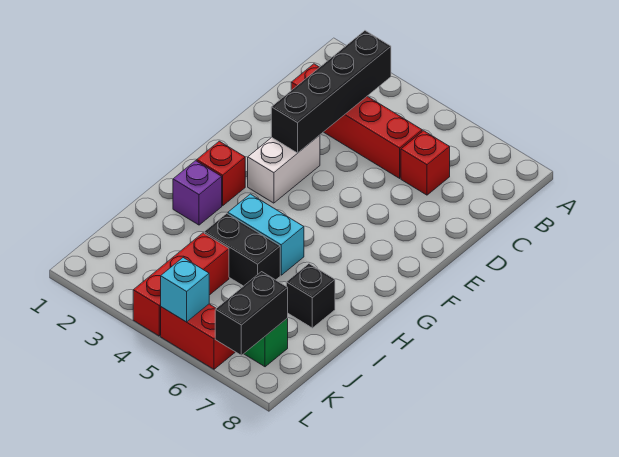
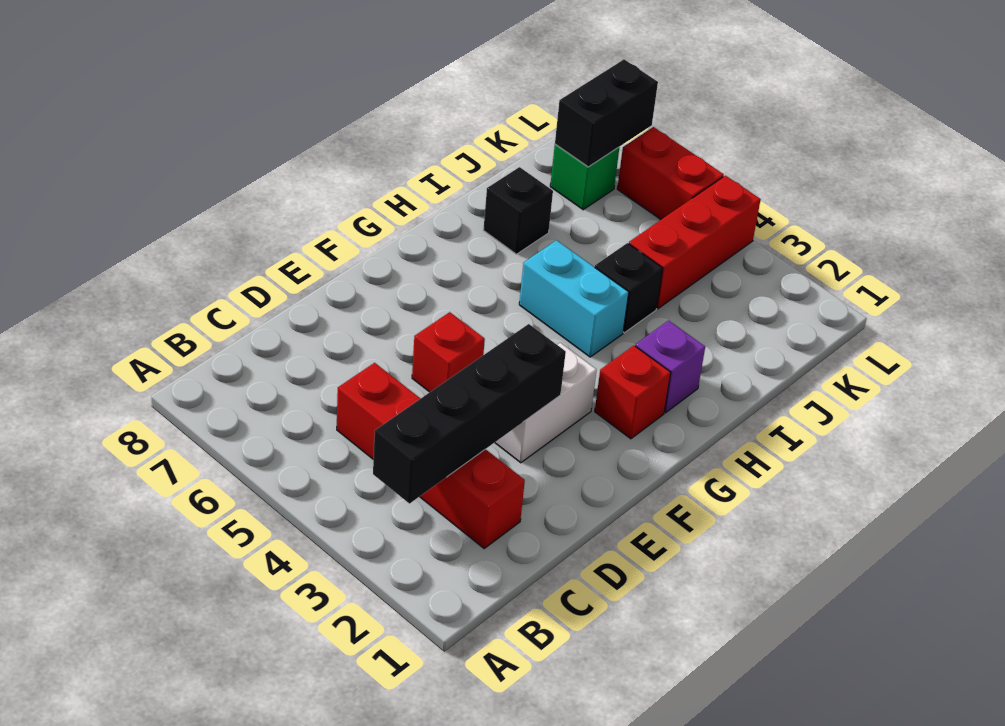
red brick C6 level 1 -> red brick E5 level 1
black brick I4:I5 level 1 -> black brick I4 level 1
cyan brick L5 level 2 -> none

